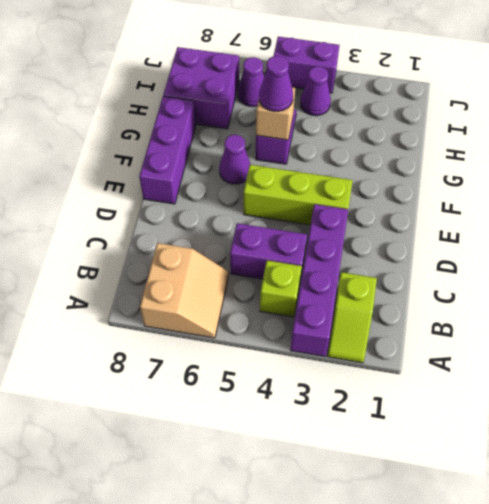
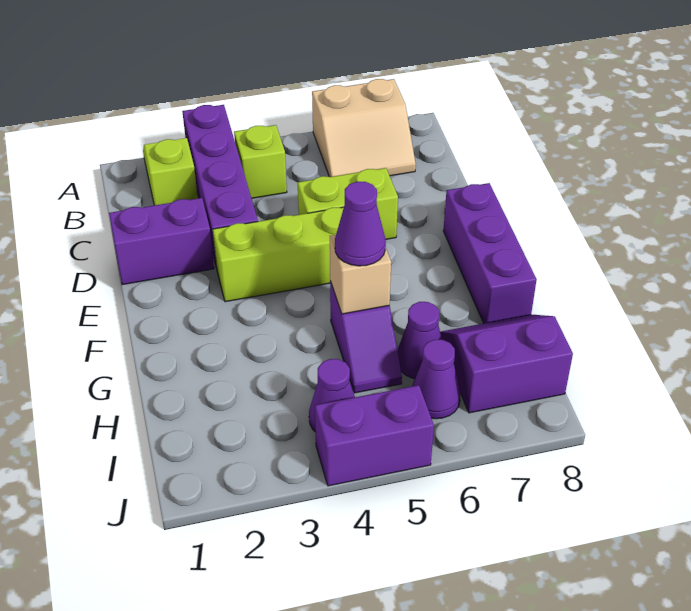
tan slope A6:B7 level 1 top 7 -> tan slope A6:B7 level 1 top A
purple brick C4:C5 level 1 -> purple brick D1:D2 level 1
none -> lime brick D5:D6 level 1
purple cone F6 level 1 -> purple cone H6 level 1
purple brick H7:I8 level 1 -> purple slope H7:I8 level 1 top I

